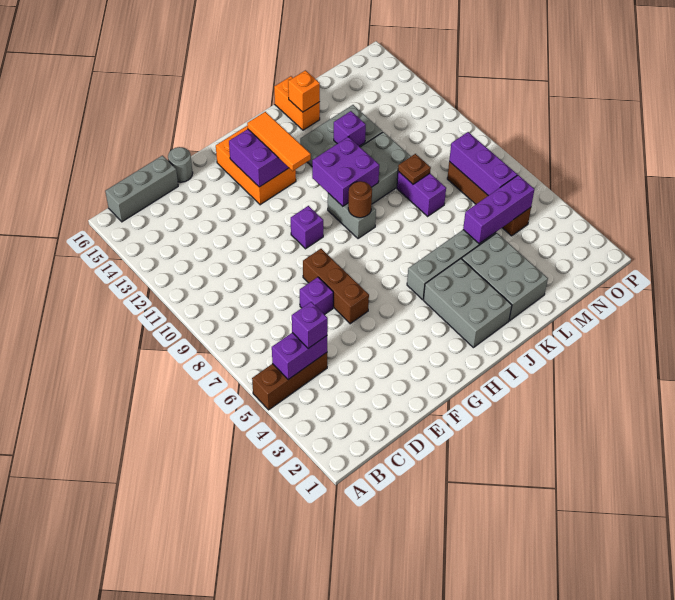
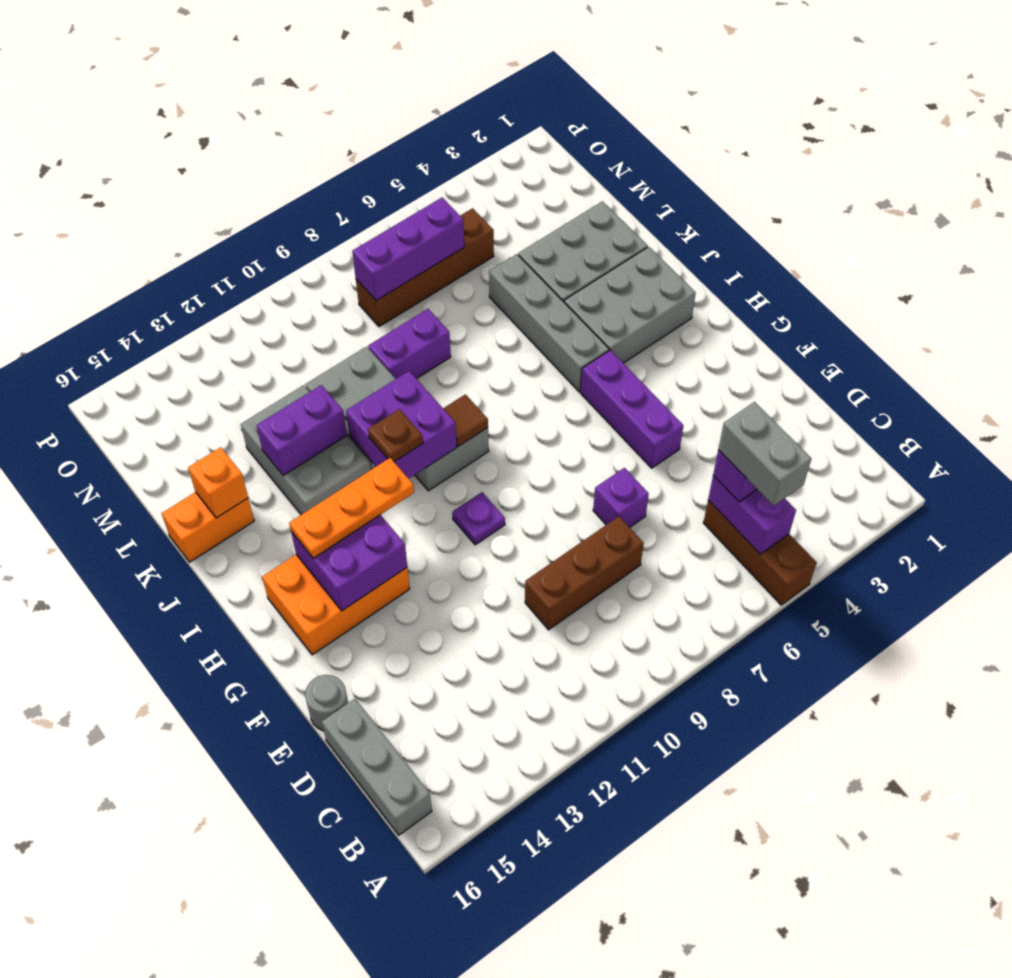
none -> grey brick B5:C5 level 4
brown brick F6:F8 level 1 -> brown brick D8:D10 level 1
purple brick G10 level 1 -> purple plate G10 level 1
orange tile H12:H14 level 3 -> orange plate H12:H14 level 3
brown round brick I9 level 2 -> brown tile I9 level 2
purple brick K12 level 2 -> purple brick K12:K13 level 2
purple brick L5:N5 level 2 -> purple brick F5:H5 level 1
brown plate L9 level 2 -> brown plate I11 level 3

